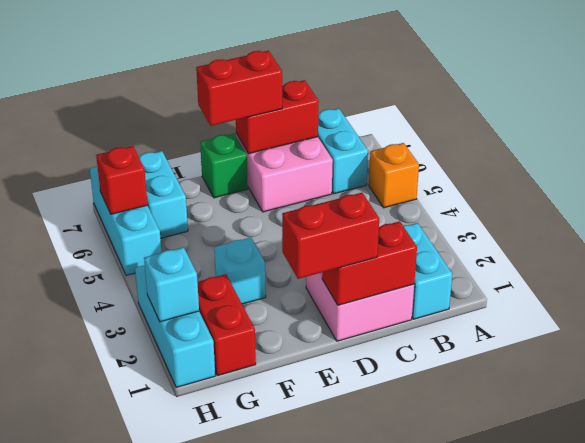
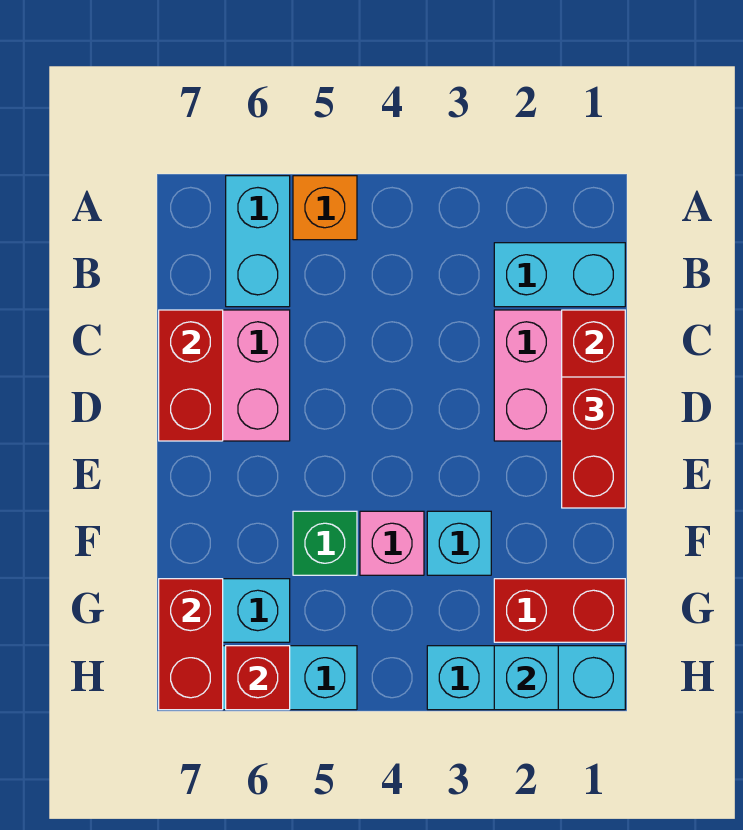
cyan brick B6:B7 level 1 -> cyan brick A6:B6 level 1
red brick D7:E7 level 3 -> red brick G7:H7 level 2
green brick E7 level 1 -> green brick F5 level 1
none -> pink brick F4 level 1

